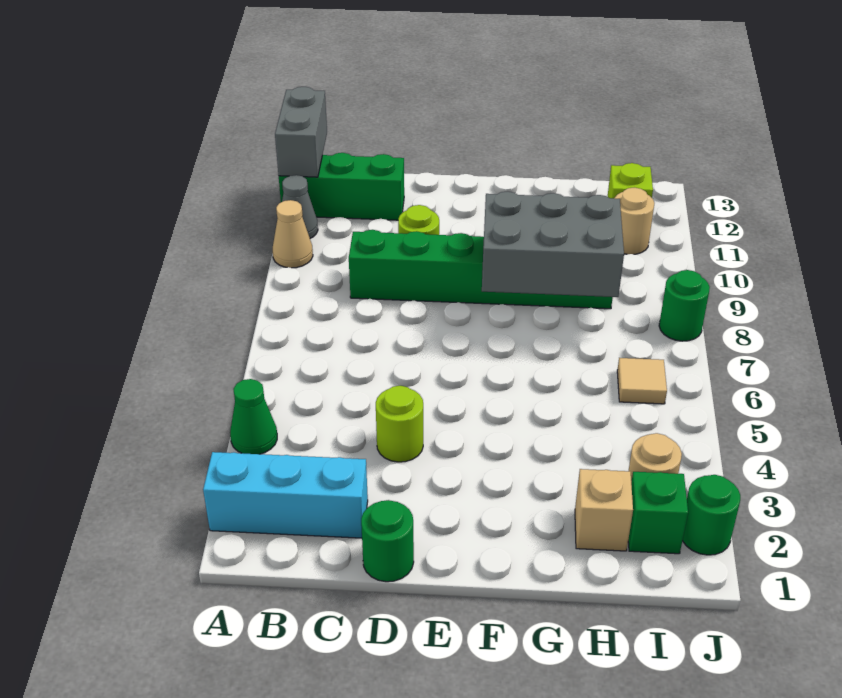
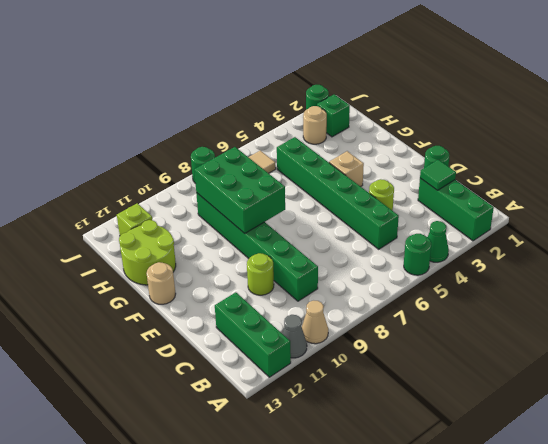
cyan brick A2:C2 level 1 -> green brick A2:C2 level 1
none -> green round brick A5 level 1
grey brick A12:A13 level 2 -> none
none -> green tile C2 level 2
none -> green brick C5:H5 level 1
grey brick F8:H9 level 2 -> green brick F8:H9 level 2
none -> lime round brick G12:H13 level 1
tan brick H2 level 1 -> tan brick F4 level 1
tan round brick I11 level 1 -> tan round brick F13 level 1

